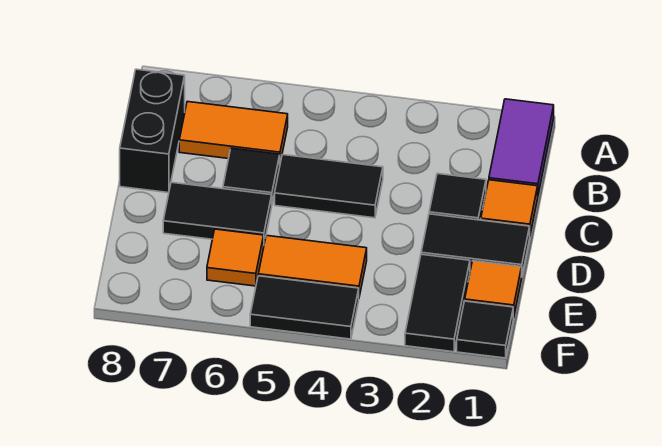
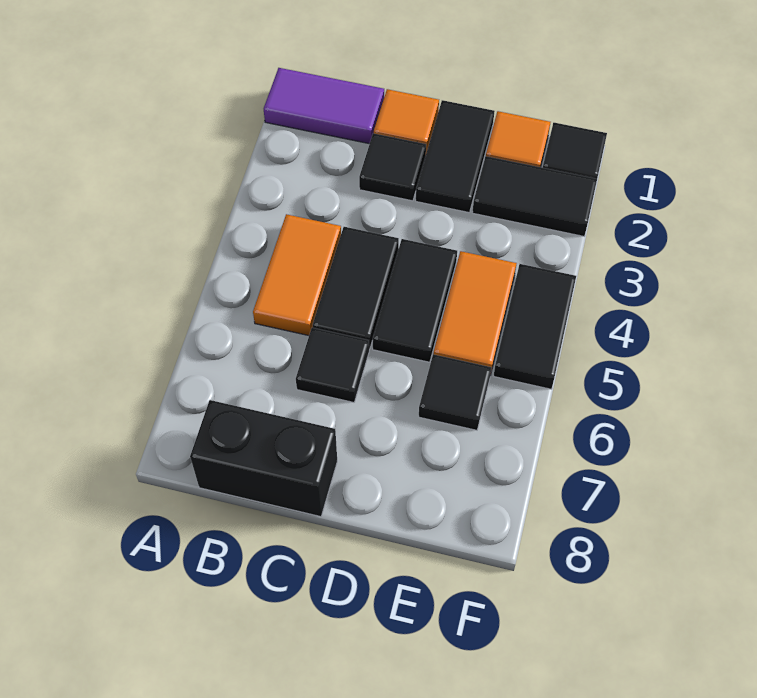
orange tile B6:B7 level 1 -> orange tile B4:B5 level 1
black tile D6:D7 level 1 -> black tile D4:D5 level 1
orange tile E6 level 1 -> black tile E6 level 1

